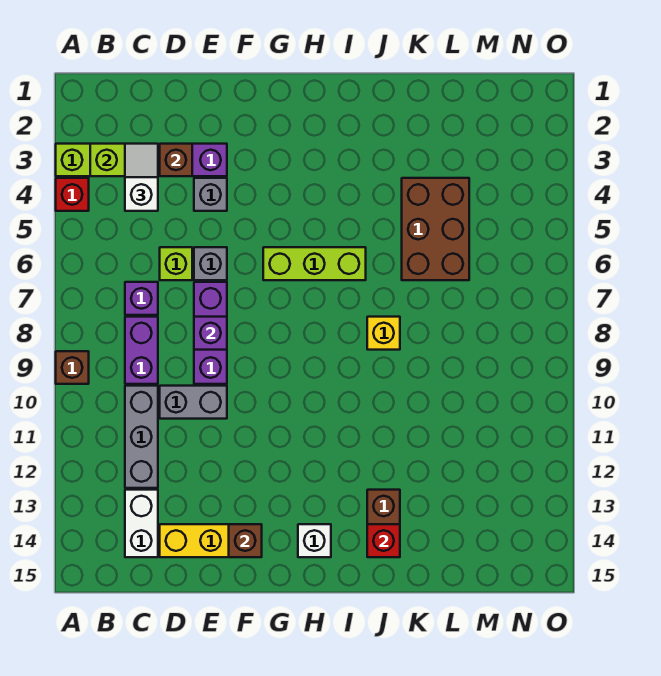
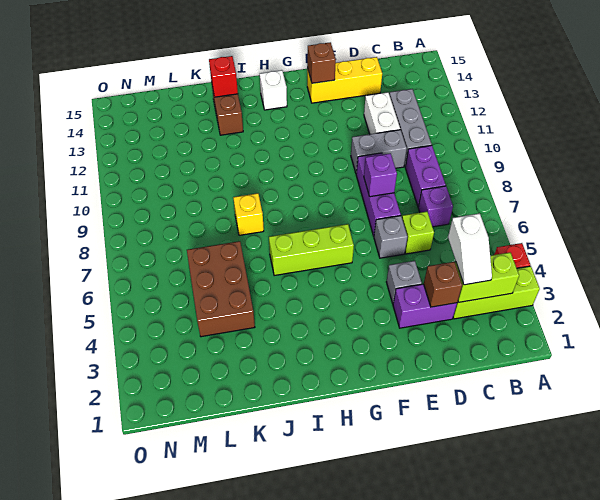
brown brick A9 level 1 -> none
white brick C13:C14 level 1 -> white brick D11:D12 level 1

